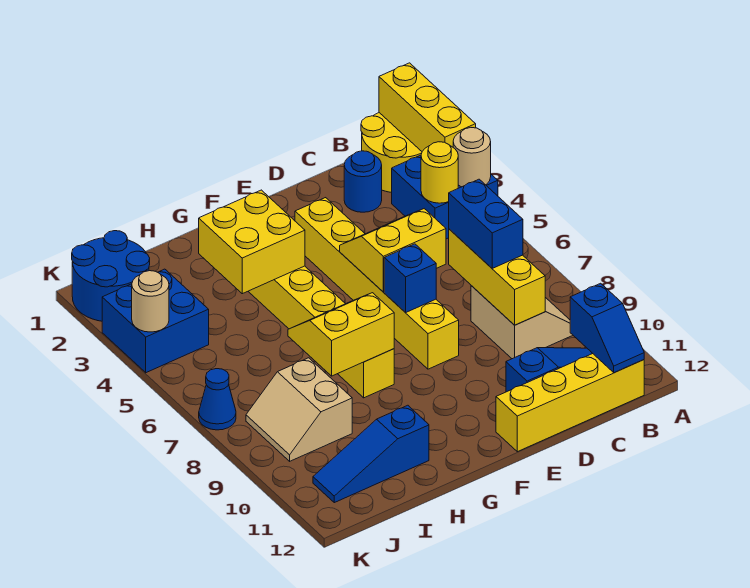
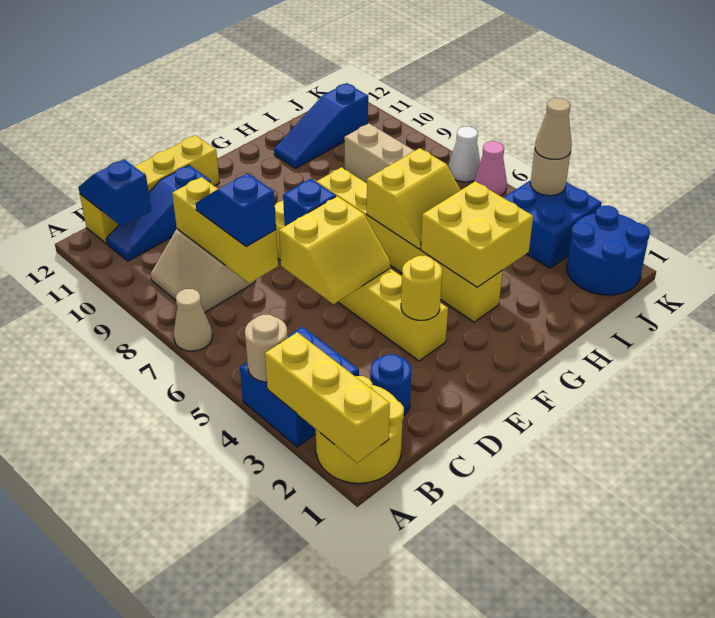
none -> tan cone A7 level 1
yellow round brick B4 level 2 -> yellow round brick E3 level 2
blue brick C7:C8 level 3 -> blue slope C7:C8 level 3 top 7
yellow slope G7:H8 level 2 top 8 -> yellow slope G5:H6 level 2 top 6
blue slope H11:J11 level 1 top H -> blue slope H11:J11 level 1 top J
none -> tan cone K4 level 3
none -> pink cone K6 level 1
blue cone K7 level 1 -> white cone K7 level 1

